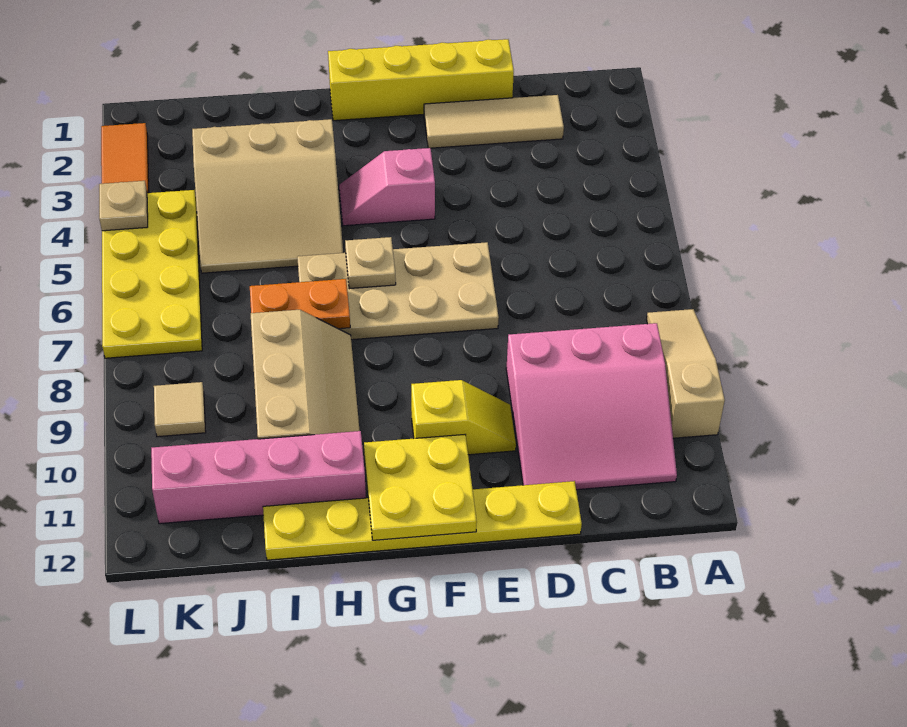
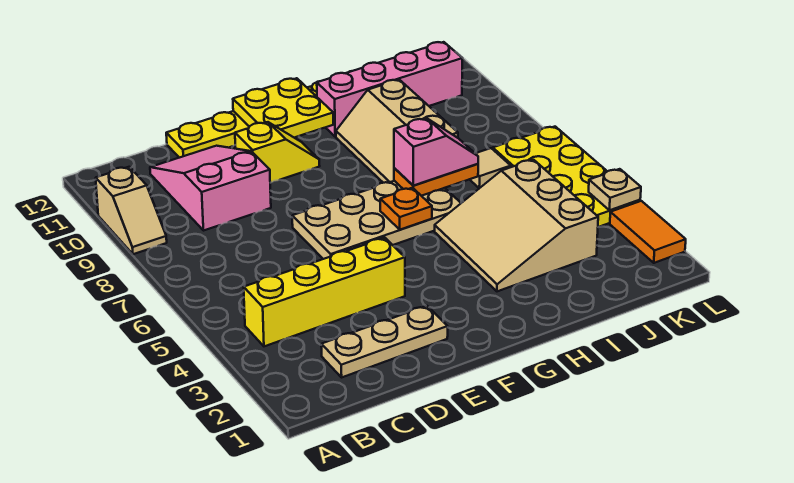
tan slope A8:A10 level 1 top 10 -> tan slope A9:A10 level 1 top 10
pink slope B9:D11 level 1 top 9 -> pink slope C9:D11 level 1 top 9
tan tile C2:E2 level 1 -> tan plate C2:E2 level 1
yellow brick D1:G1 level 1 -> yellow brick B4:E4 level 1
yellow slope E10:F10 level 1 top F -> yellow slope E10:F10 level 1 top E
pink slope F4:G4 level 1 top F -> pink slope H7:I7 level 3 top H
tan plate G6 level 2 -> orange plate G6 level 2
tan slope H3:J5 level 1 top 3 -> tan slope H3:J5 level 1 top J
tan tile K9 level 1 -> tan tile J7 level 1

